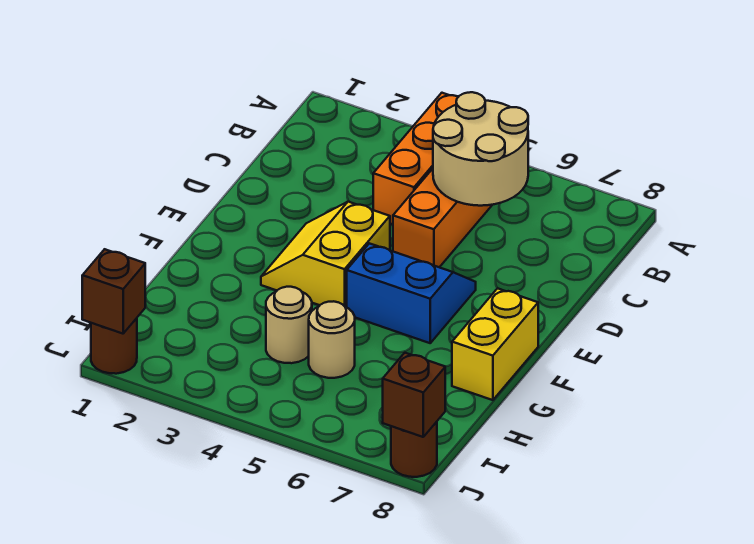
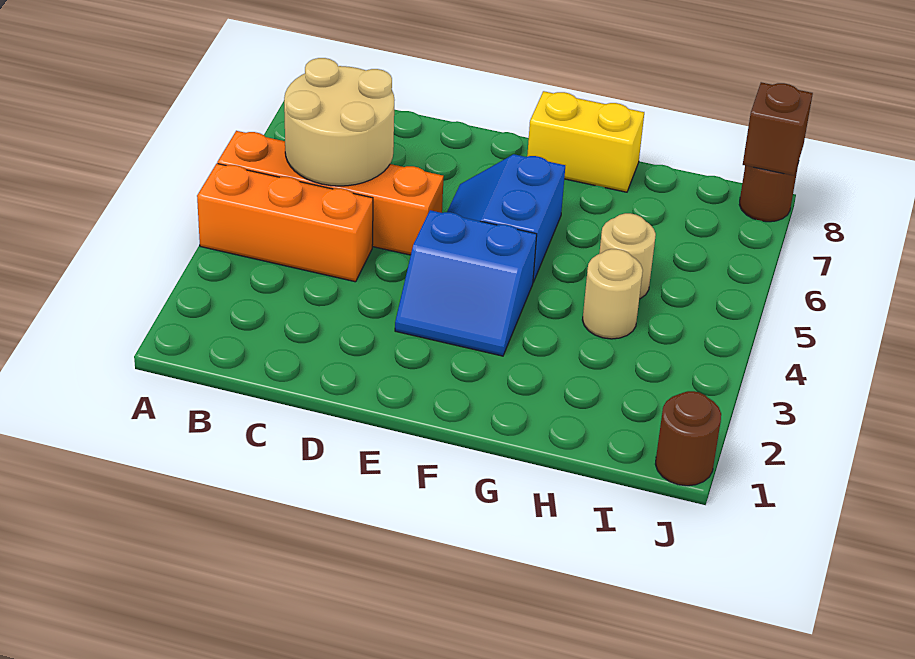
yellow slope E3:F4 level 1 top 4 -> blue slope E3:F4 level 1 top 4
brown brick J1 level 2 -> none

